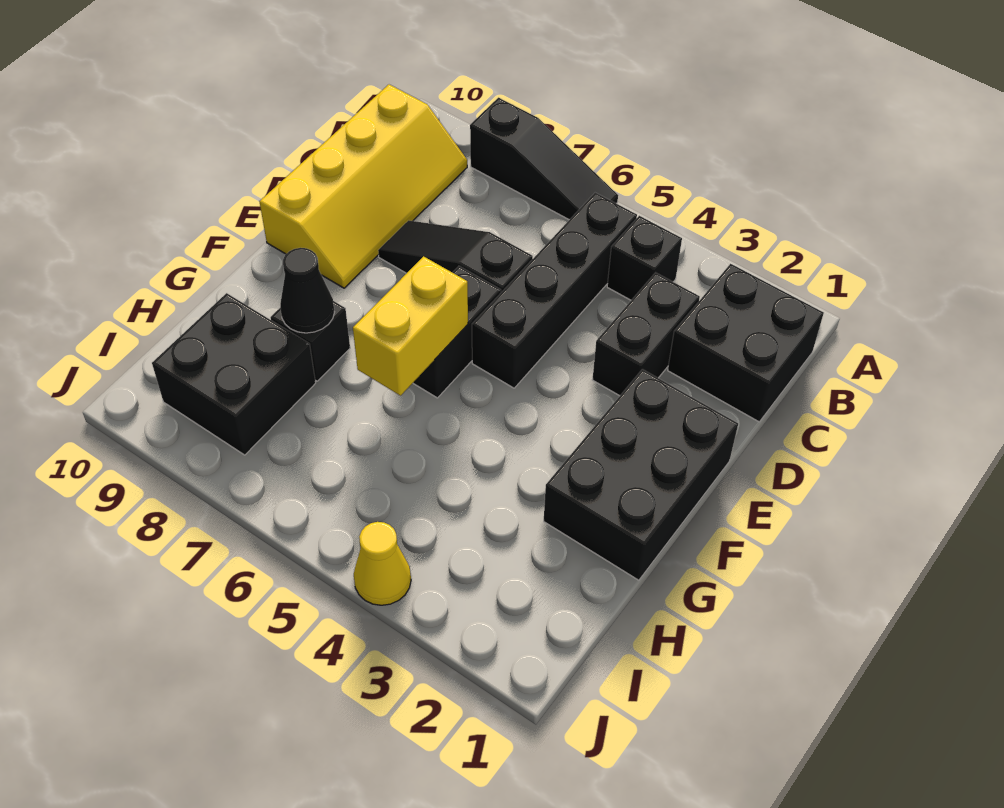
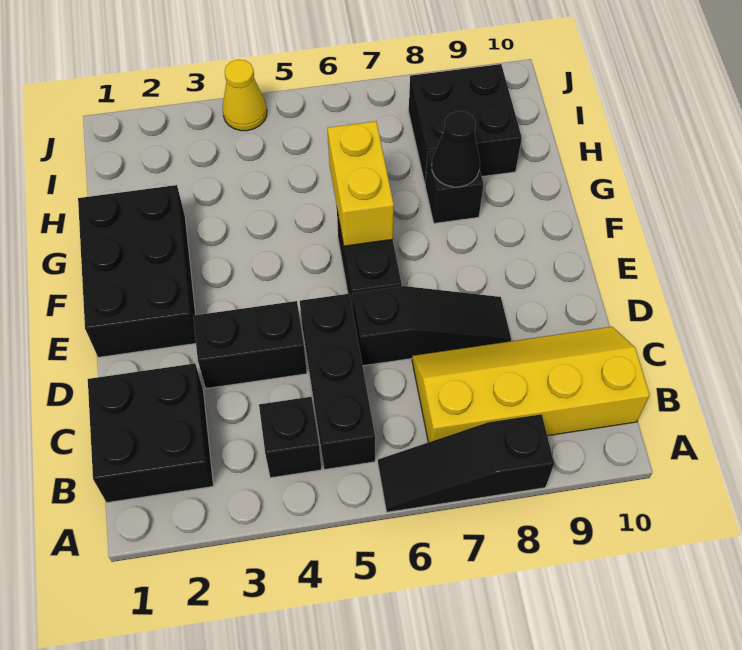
black brick B5:E5 level 1 -> black brick B5:D5 level 1
yellow slope B9:E10 level 1 top 10 -> yellow slope B7:C10 level 1 top B
black brick C3:D3 level 1 -> black brick D3:D4 level 1

